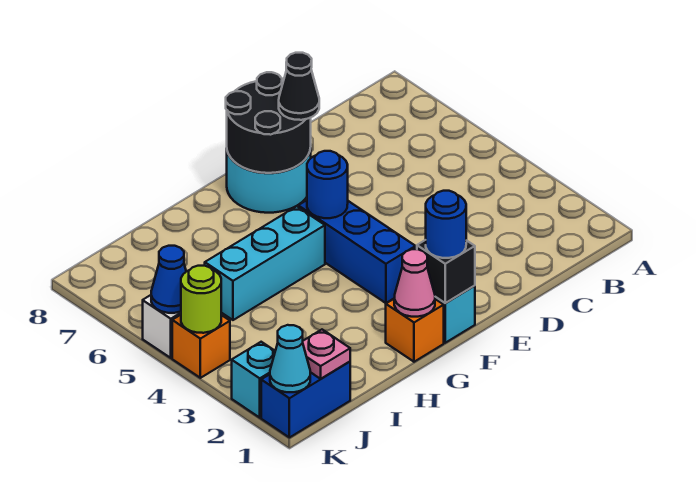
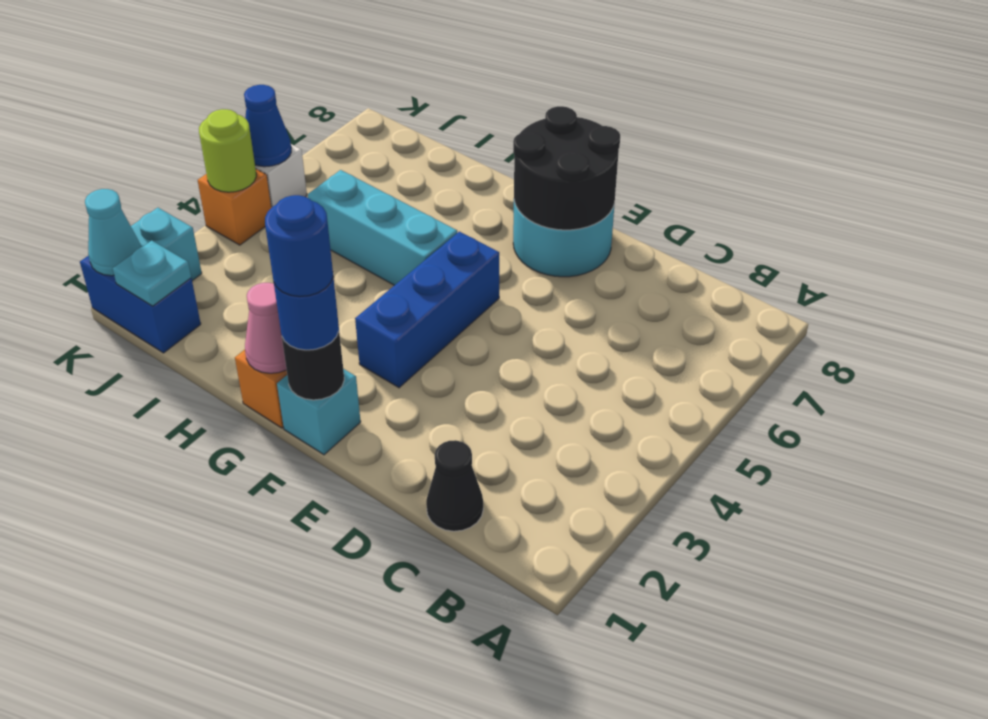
black cone E7 level 3 -> black cone C1 level 1
black brick F1 level 2 -> black round brick F1 level 2
blue round brick F5 level 2 -> blue round brick F1 level 4
pink plate J1 level 2 -> cyan plate J1 level 2

